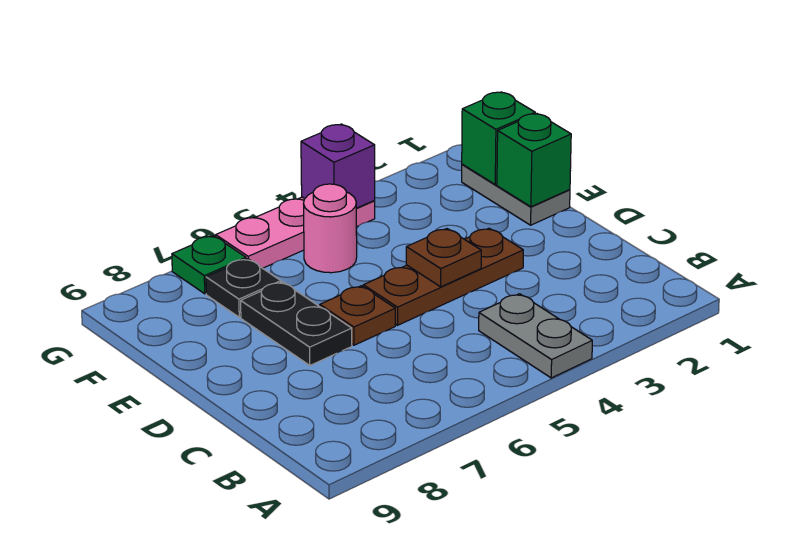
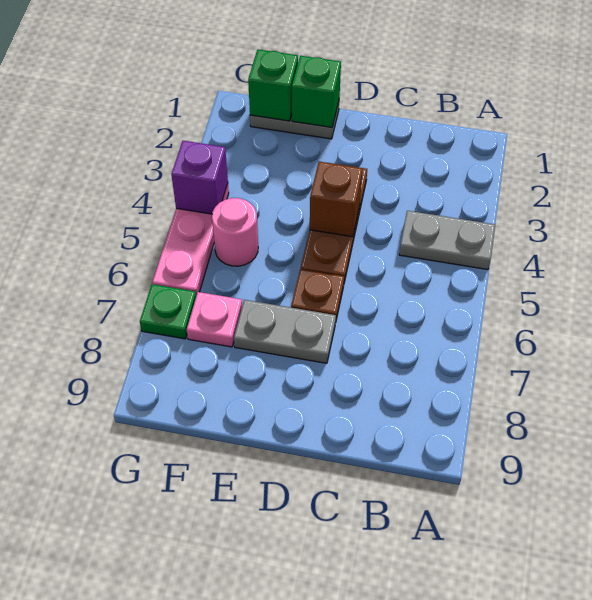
brown plate D4 level 2 -> brown brick D4 level 2
black plate D7:E7 level 1 -> grey plate D7:E7 level 1
black plate F7 level 1 -> pink plate F7 level 1

